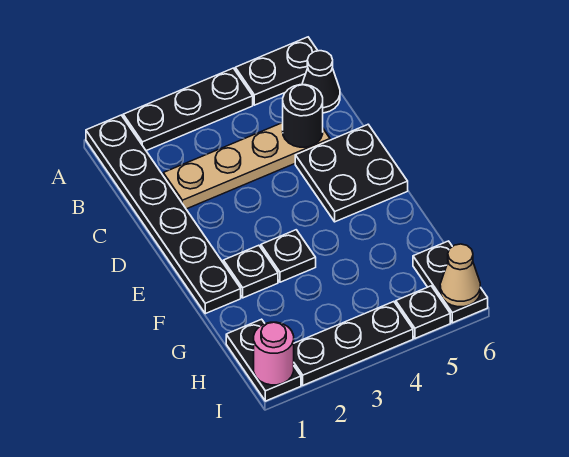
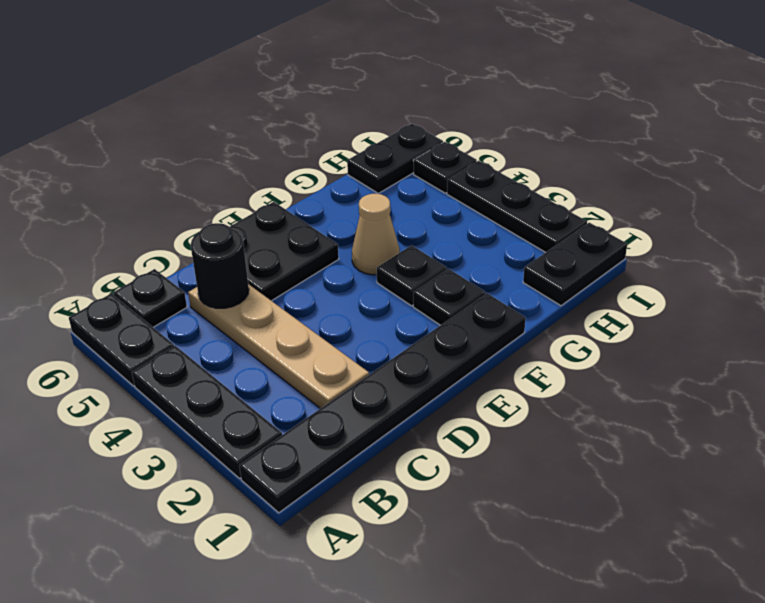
black cone B6 level 1 -> black plate B6 level 1
pink round brick I1 level 2 -> none
tan cone I6 level 2 -> tan cone F4 level 1

